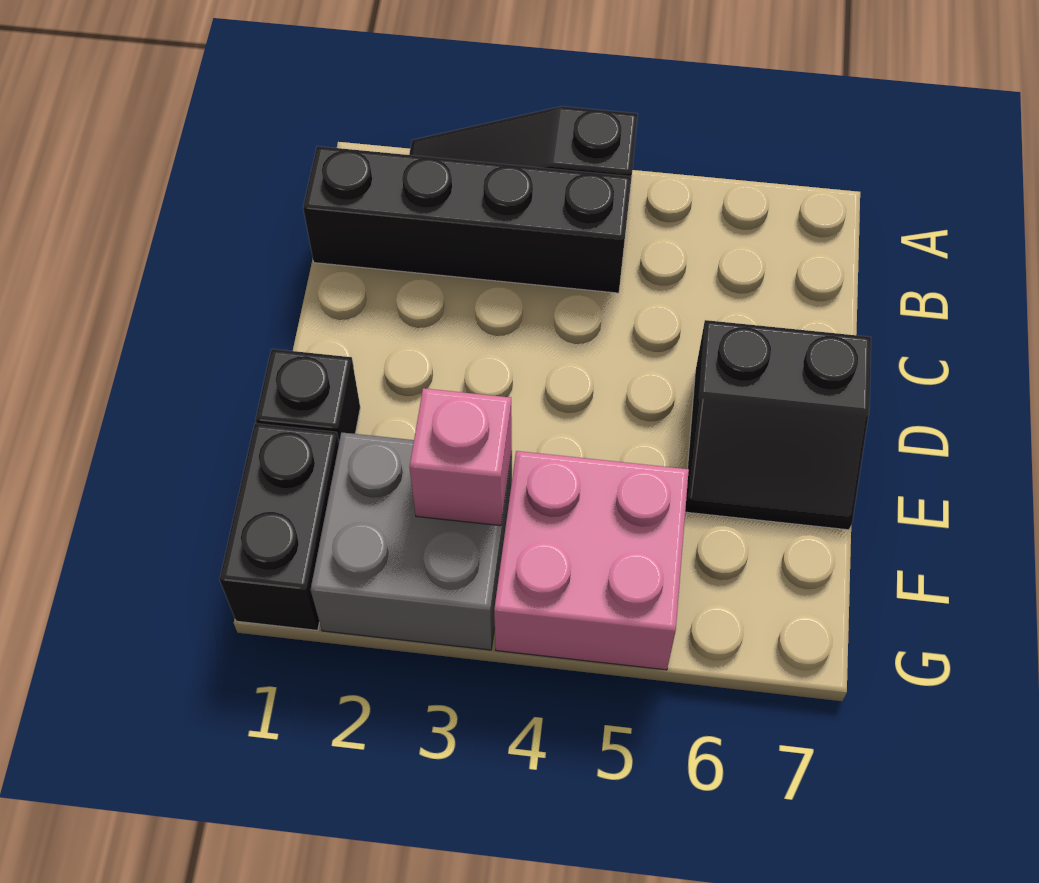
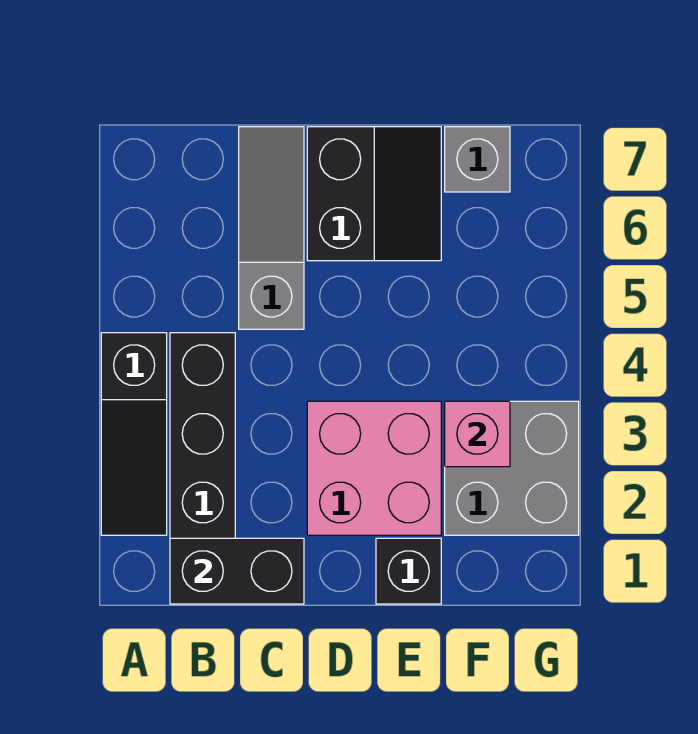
none -> grey slope C5:C7 level 1 top 5
black brick F1:G1 level 1 -> black brick B1:C1 level 2
pink brick F4:G5 level 1 -> pink brick D2:E3 level 1
none -> grey brick F7 level 1

